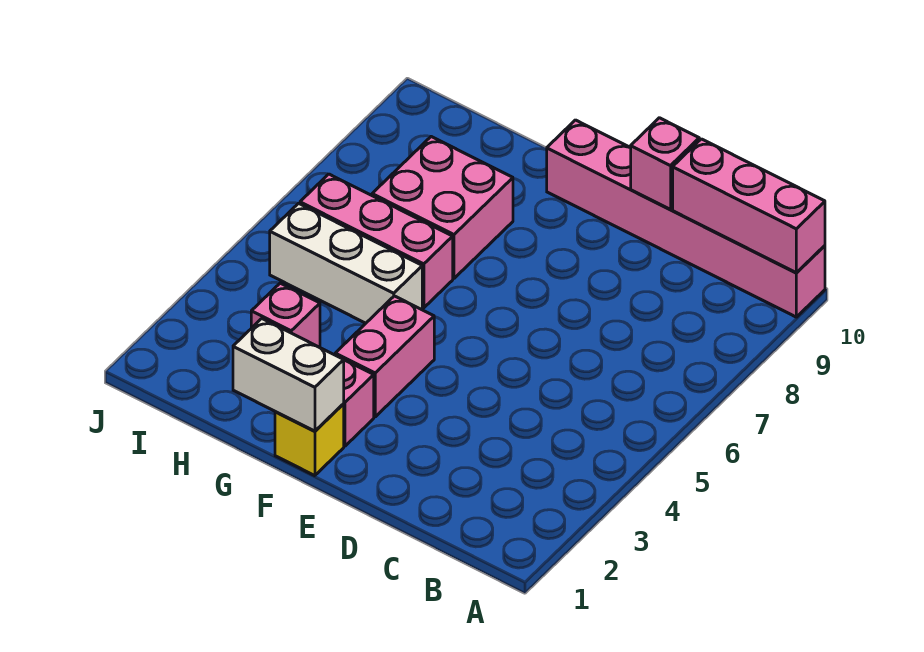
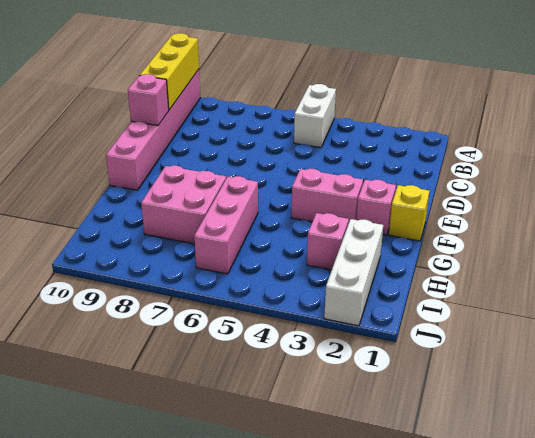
pink brick A10:C10 level 2 -> yellow brick A10:C10 level 2
white brick F1:G1 level 2 -> white brick A5:B5 level 1
white brick G5:I5 level 1 -> white brick H2:J2 level 1

